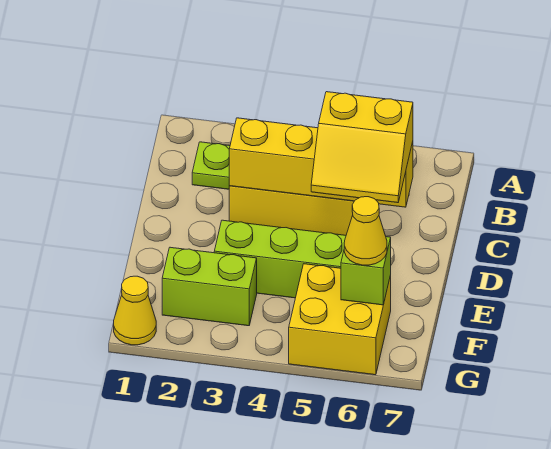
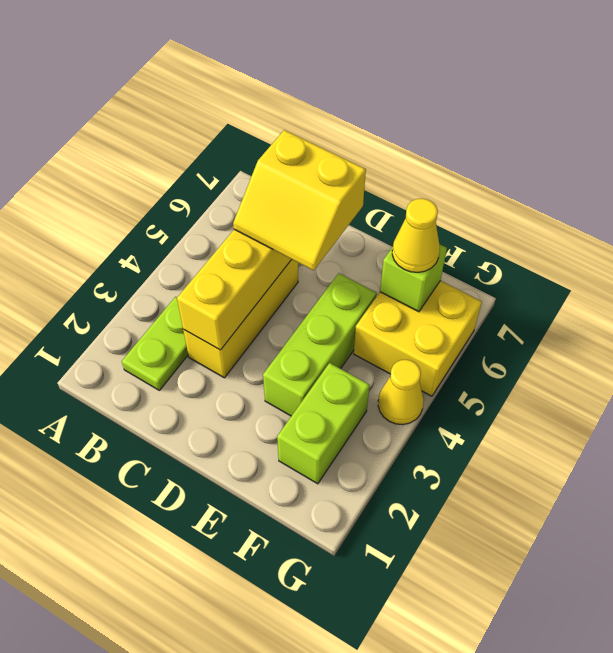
yellow slope C5:D6 level 3 top C -> yellow slope C5:D6 level 3 top 6
yellow cone G1 level 1 -> yellow cone G4 level 1

